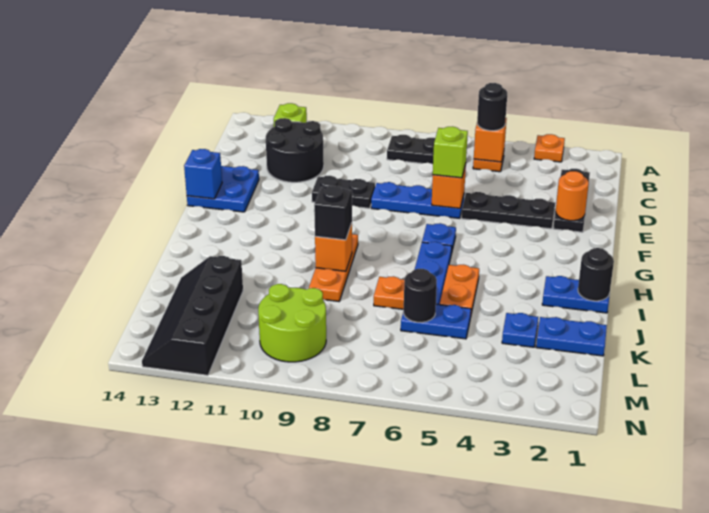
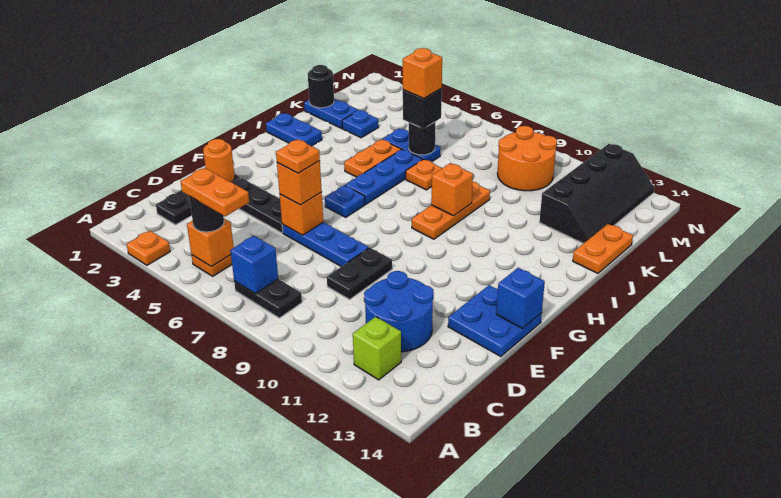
none -> orange plate B5:B6 level 4
none -> blue brick B7 level 2
black round brick C11:D12 level 1 -> blue round brick C11:D12 level 1
lime brick E6 level 3 -> orange brick E6 level 3
none -> orange plate E6 level 4
black plate E9:E10 level 1 -> black plate D9:E9 level 1
black round brick I1 level 2 -> black round brick K1 level 2
black brick I9 level 3 -> black brick K6 level 3
none -> orange plate J14:K14 level 1
none -> orange brick K6 level 4
lime round brick L9:M10 level 1 -> orange round brick L9:M10 level 1

